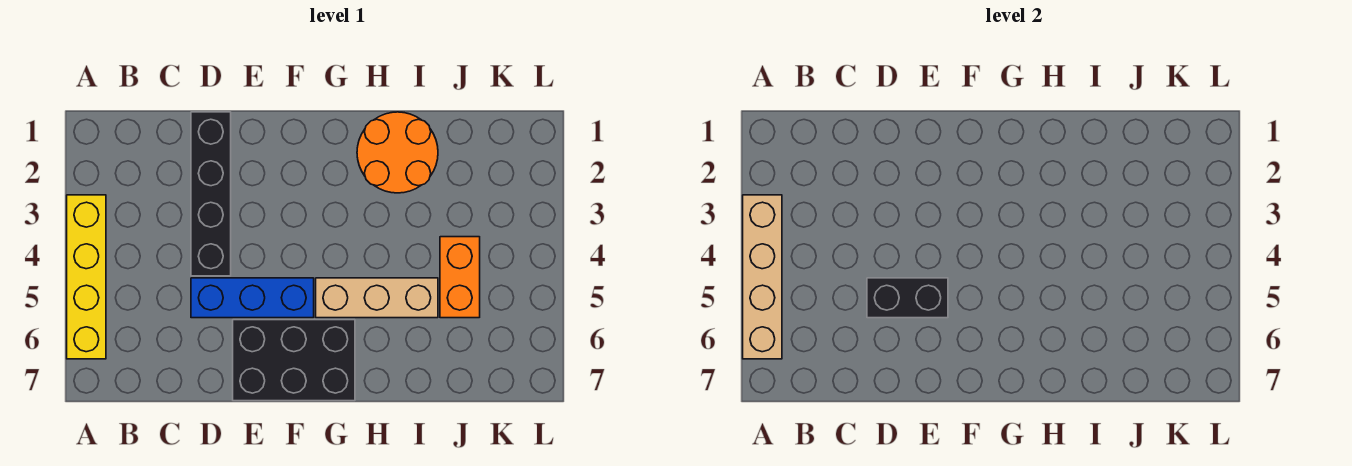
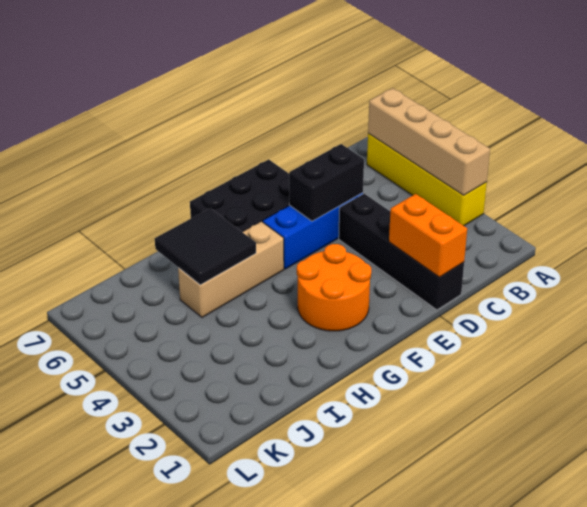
orange round brick H1:I2 level 1 -> orange round brick F2:G3 level 1
none -> black tile H5:I6 level 2
orange brick J4:J5 level 1 -> orange brick D1:D2 level 2

